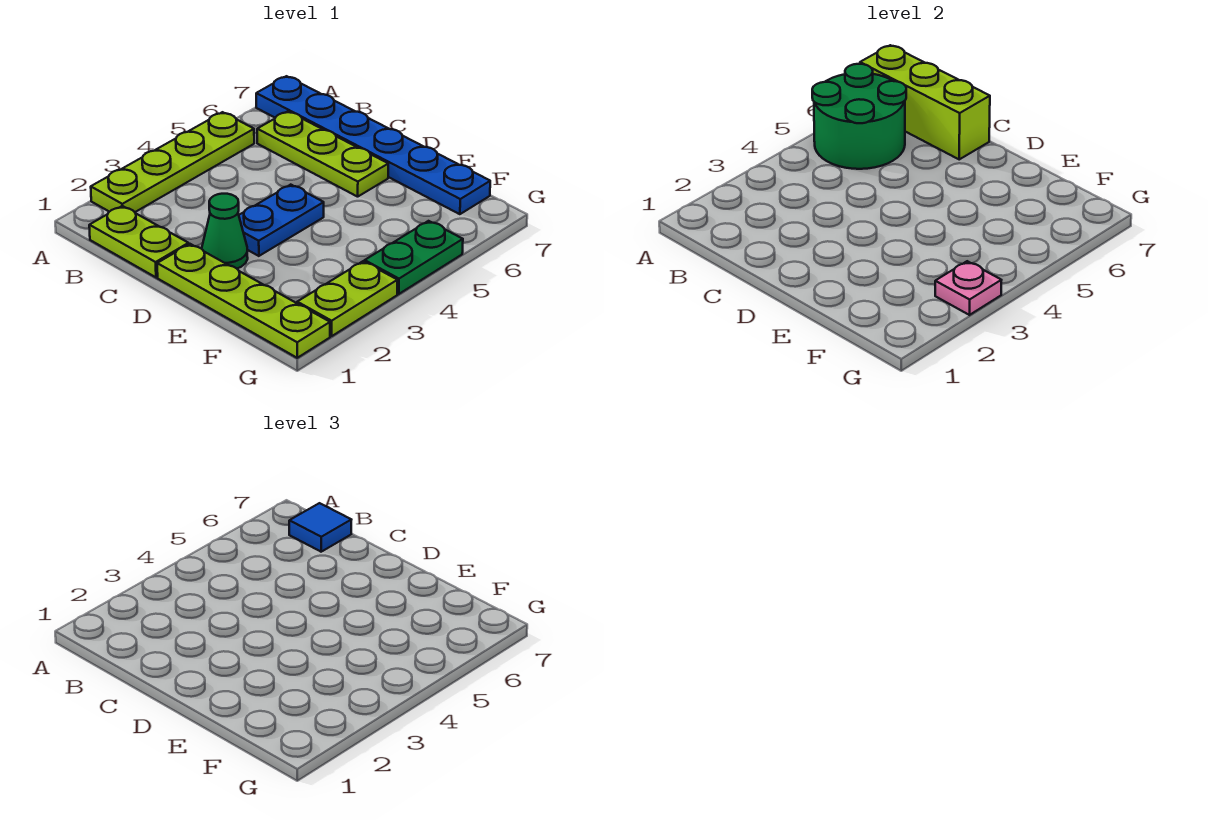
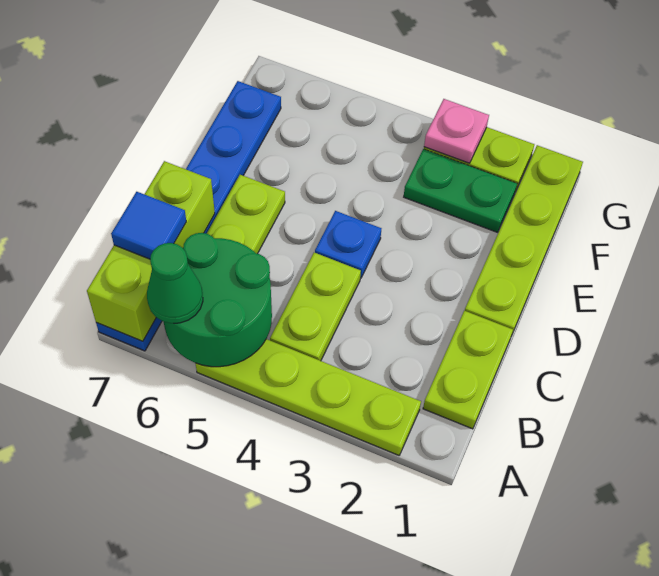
none -> lime plate B4:C4 level 1
green cone D2 level 1 -> green cone A6 level 3
blue plate D3:D4 level 1 -> blue plate D4 level 1
green plate G4:G5 level 1 -> green plate F2:F3 level 1

